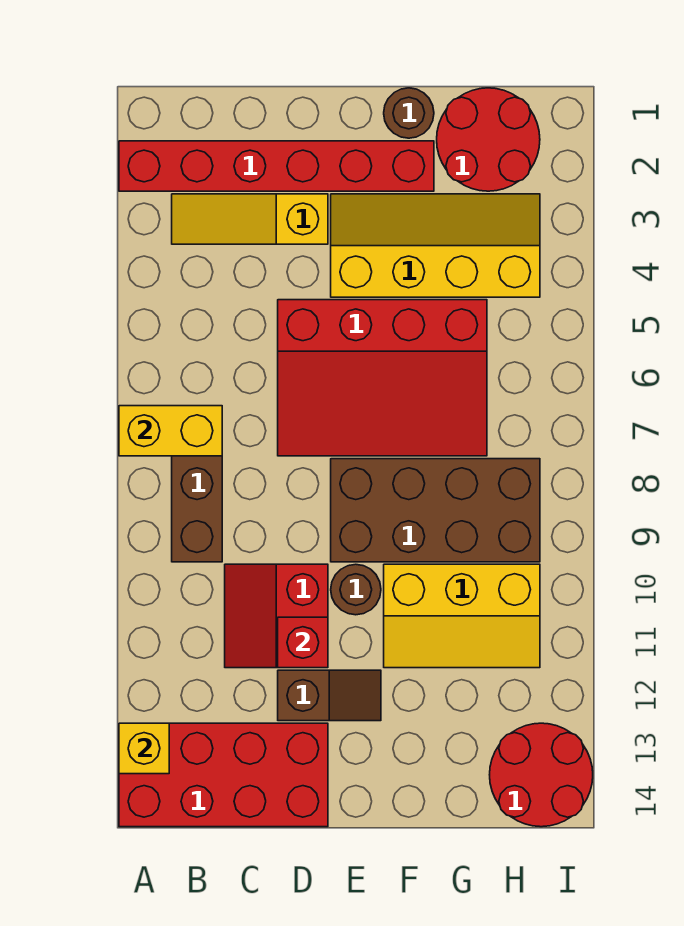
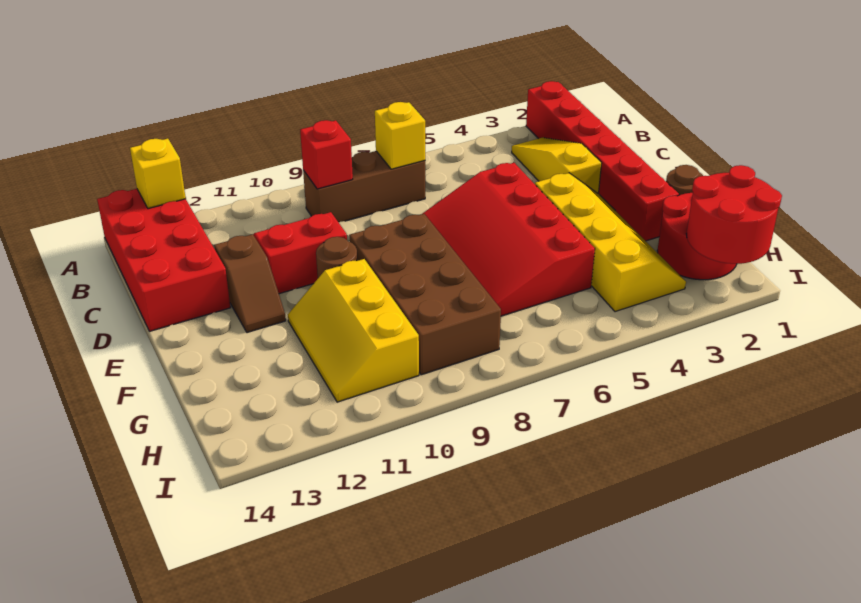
yellow brick A7:B7 level 2 -> yellow brick B7 level 2
red brick D11 level 2 -> red brick B9 level 2
red round brick H13:I14 level 1 -> red round brick H1:I2 level 2

